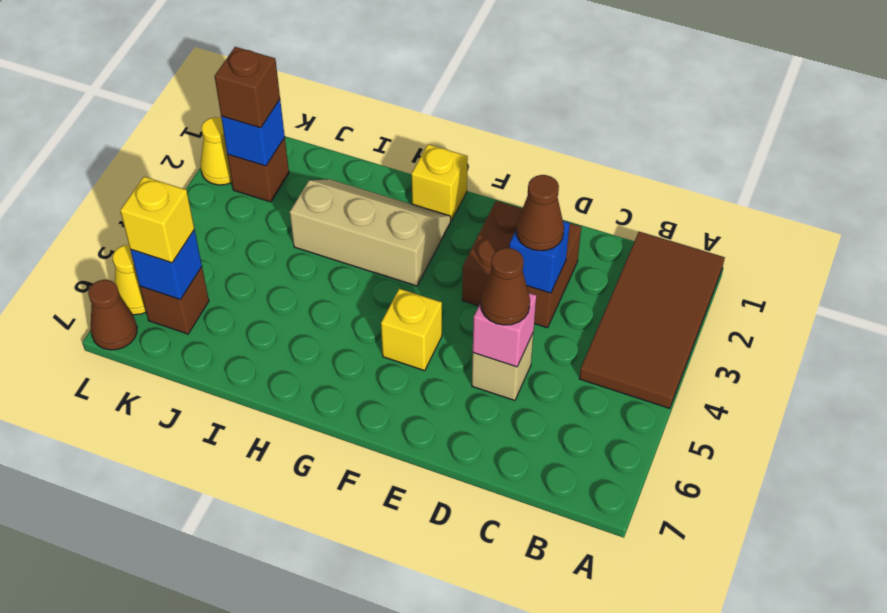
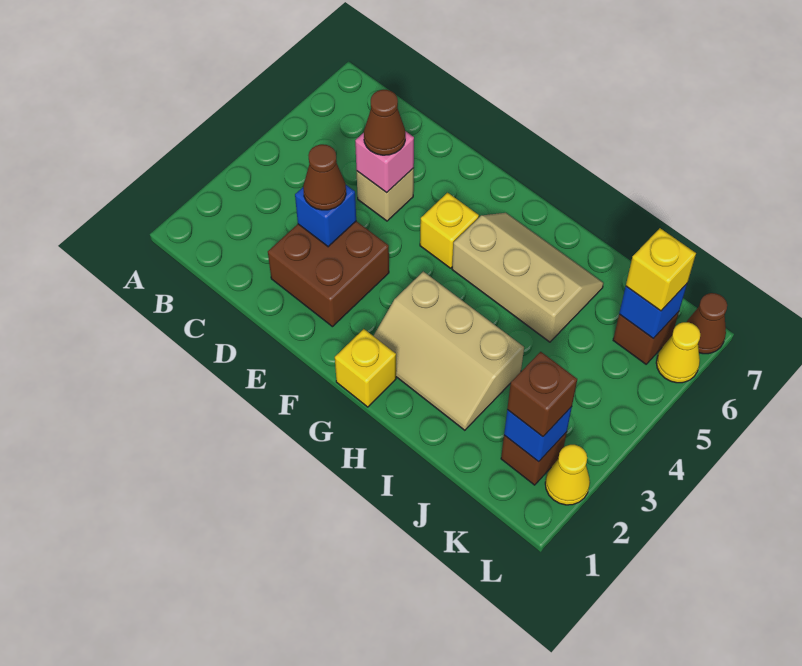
brown tile A1:B4 level 1 -> none
none -> tan slope G5:I6 level 1 top 5

